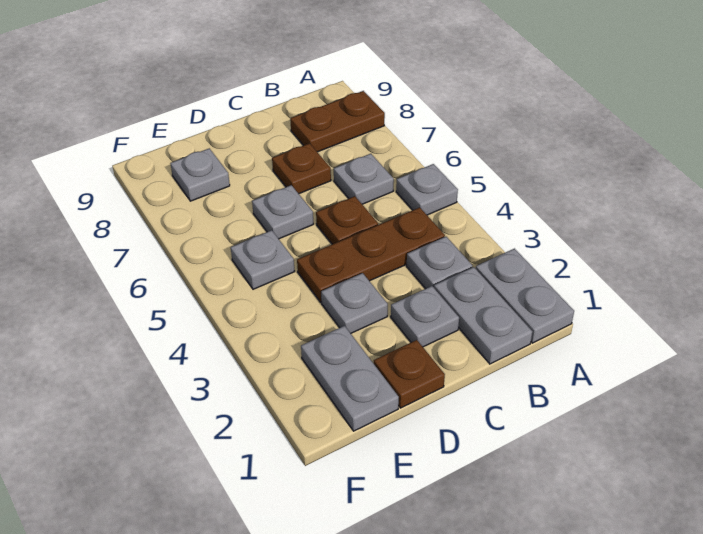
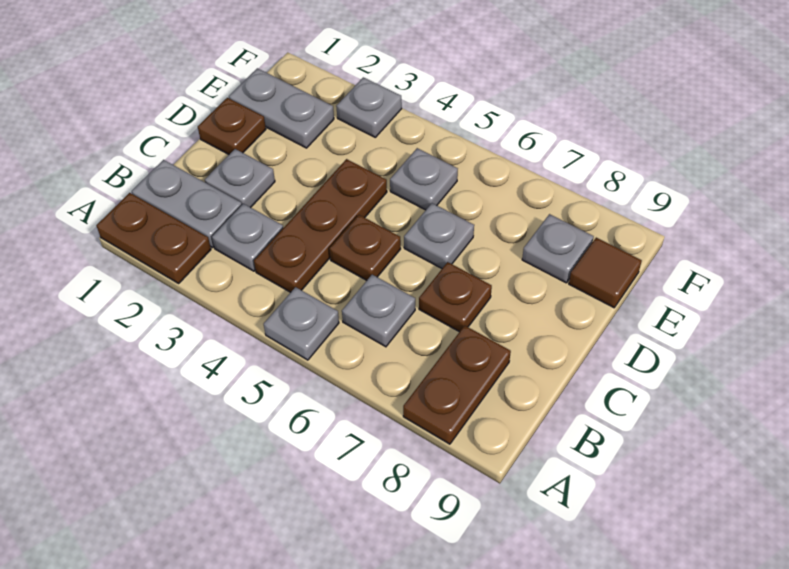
grey plate A1:A2 level 1 -> brown plate A1:A2 level 1
grey plate D3 level 1 -> grey plate F3 level 1
none -> brown tile E9 level 1

